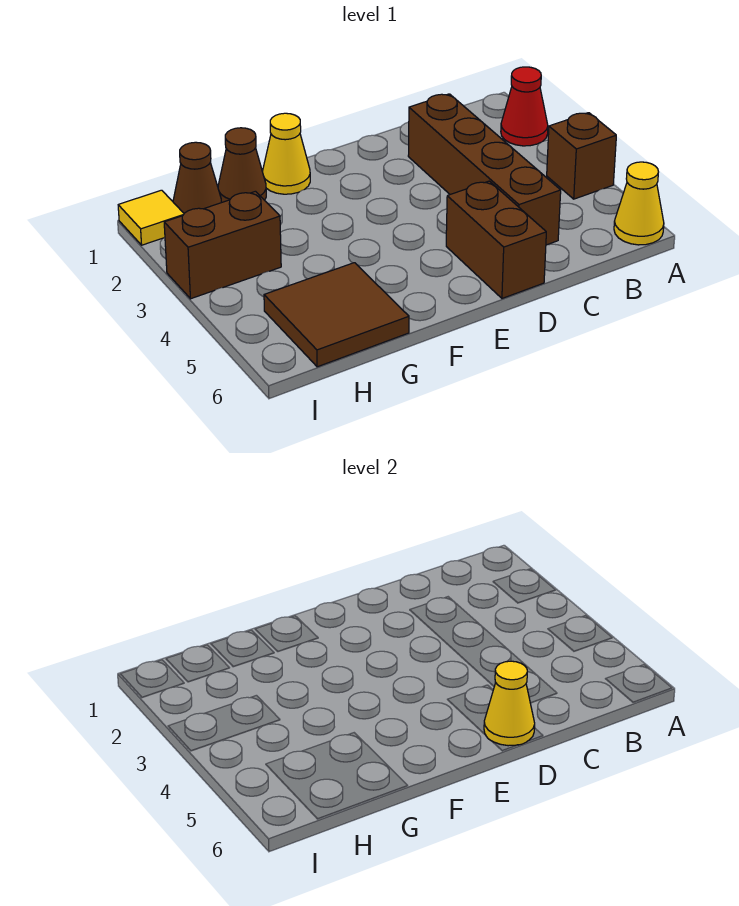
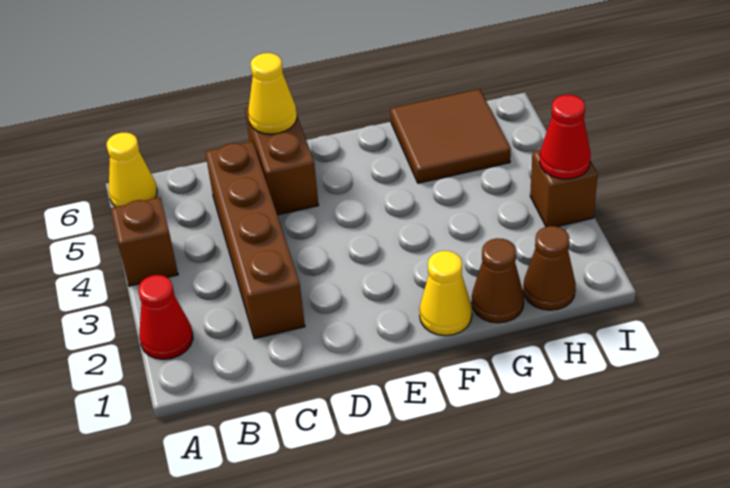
brown brick H3:I3 level 1 -> brown brick I3 level 1
yellow tile I1 level 1 -> none
none -> red cone I3 level 2

